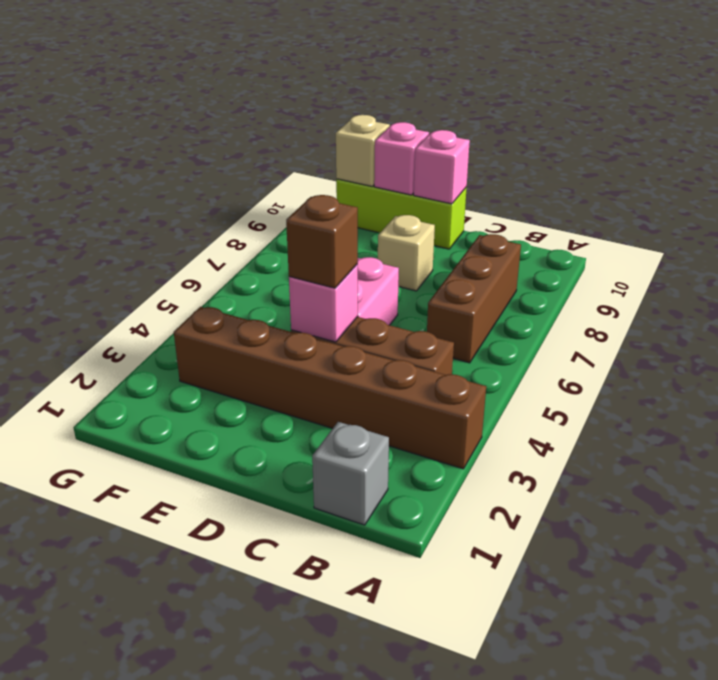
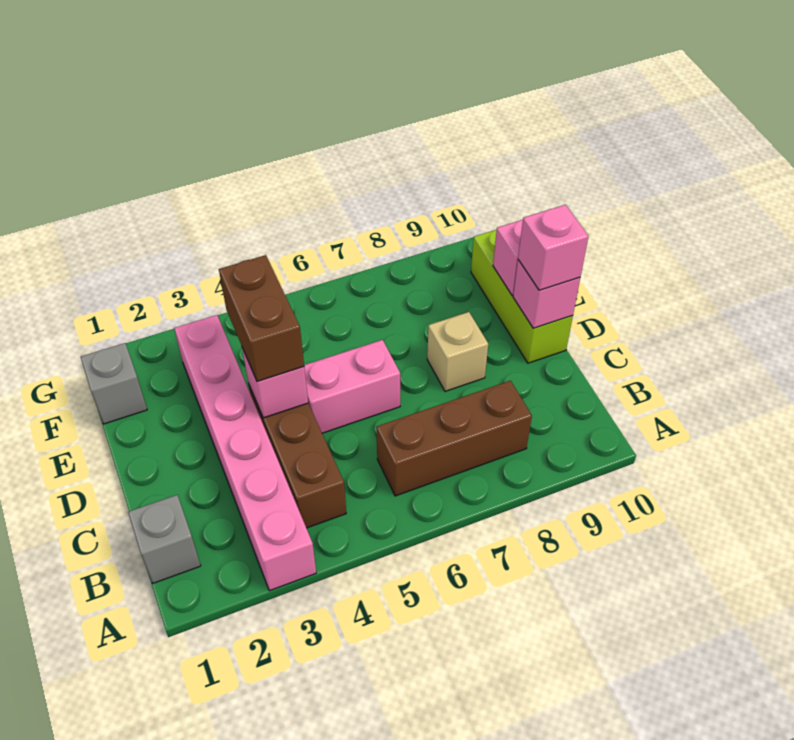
brown brick A3:F3 level 1 -> pink brick A3:F3 level 1
brown brick D4 level 3 -> brown brick D4:E4 level 3
none -> pink brick D10 level 3
none -> grey brick F1 level 1
tan brick F10 level 2 -> none

